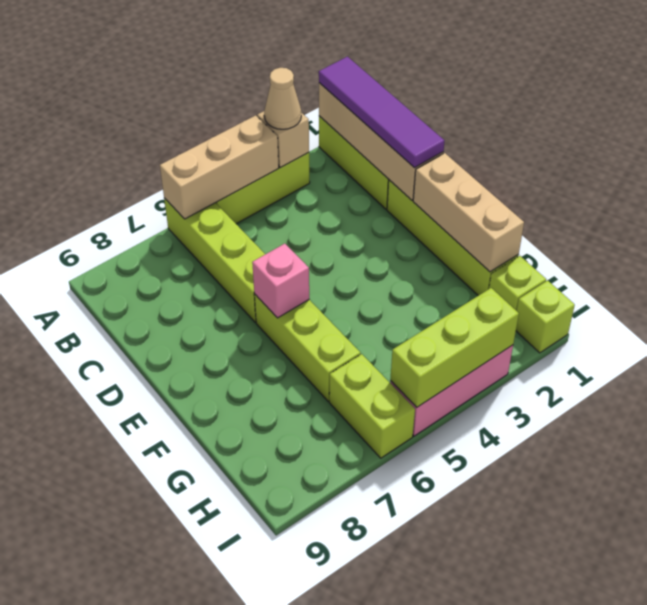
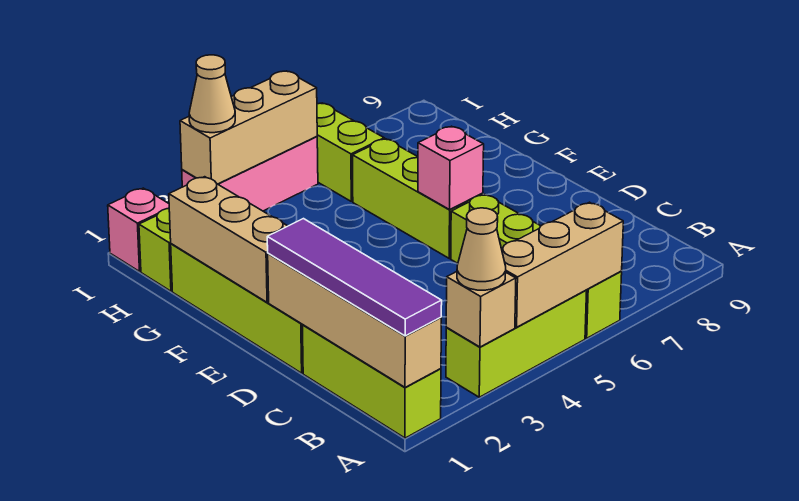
lime brick I1 level 1 -> pink brick I1 level 1
lime brick I3:I5 level 2 -> tan brick I3:I5 level 2
none -> tan cone I3 level 3

